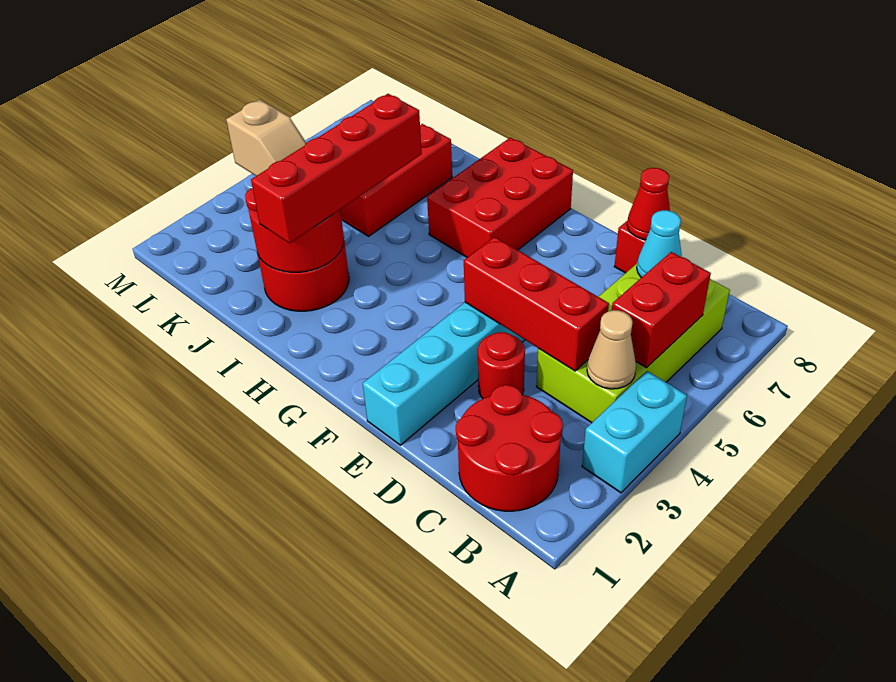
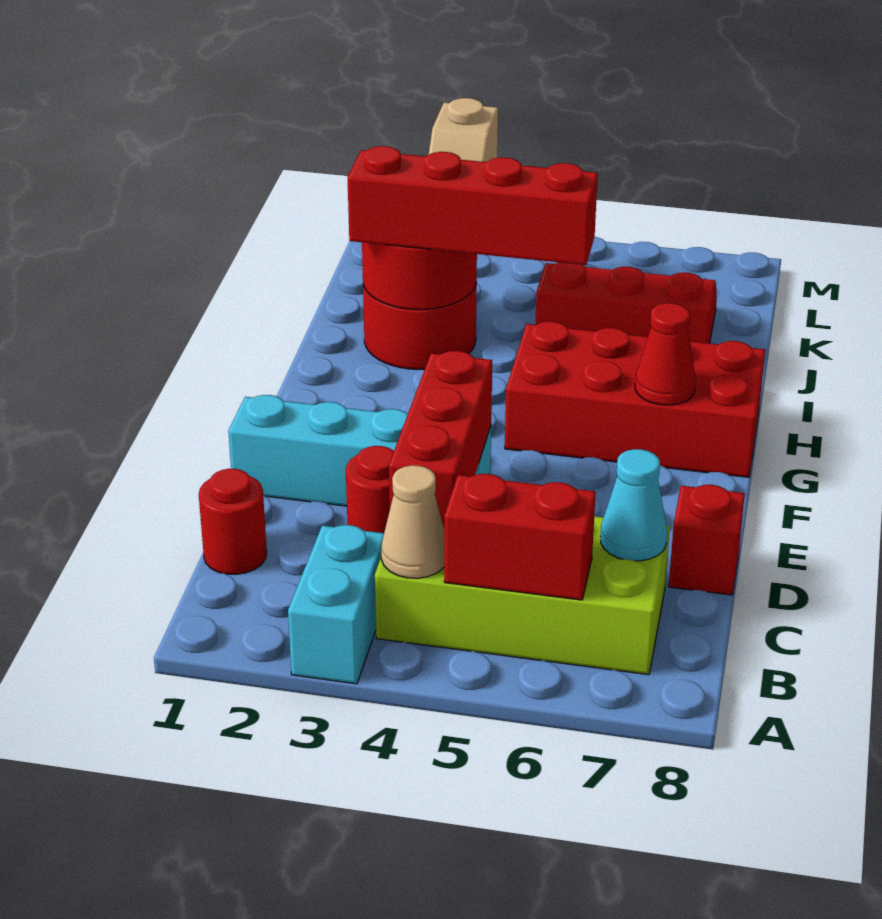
cyan brick A3:A4 level 1 -> cyan brick A3:B3 level 1
red round brick B1:C2 level 1 -> red round brick C1 level 1
red cone D8 level 2 -> red cone G7 level 2
red brick G6:H8 level 1 -> red brick G5:H8 level 1

